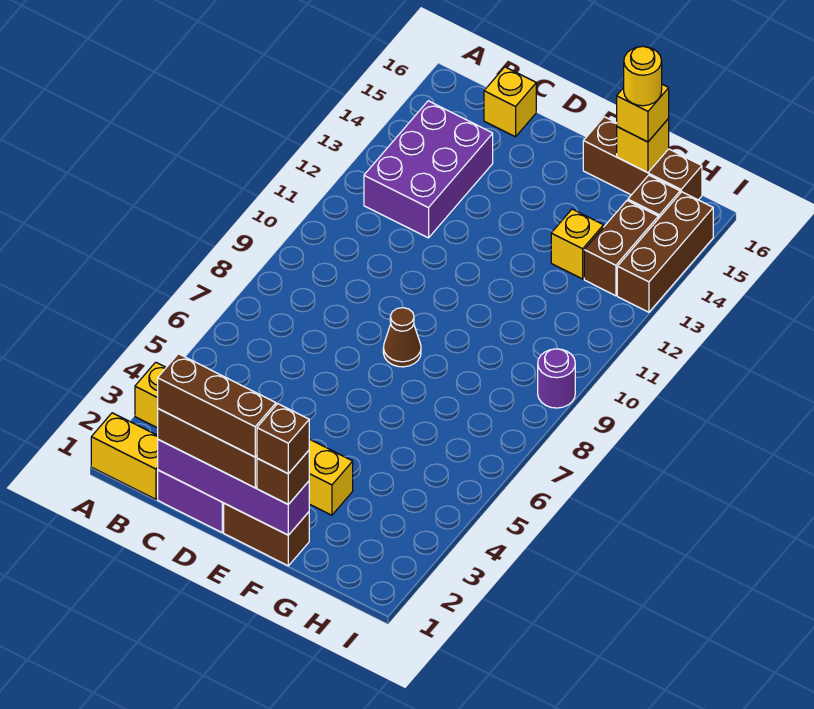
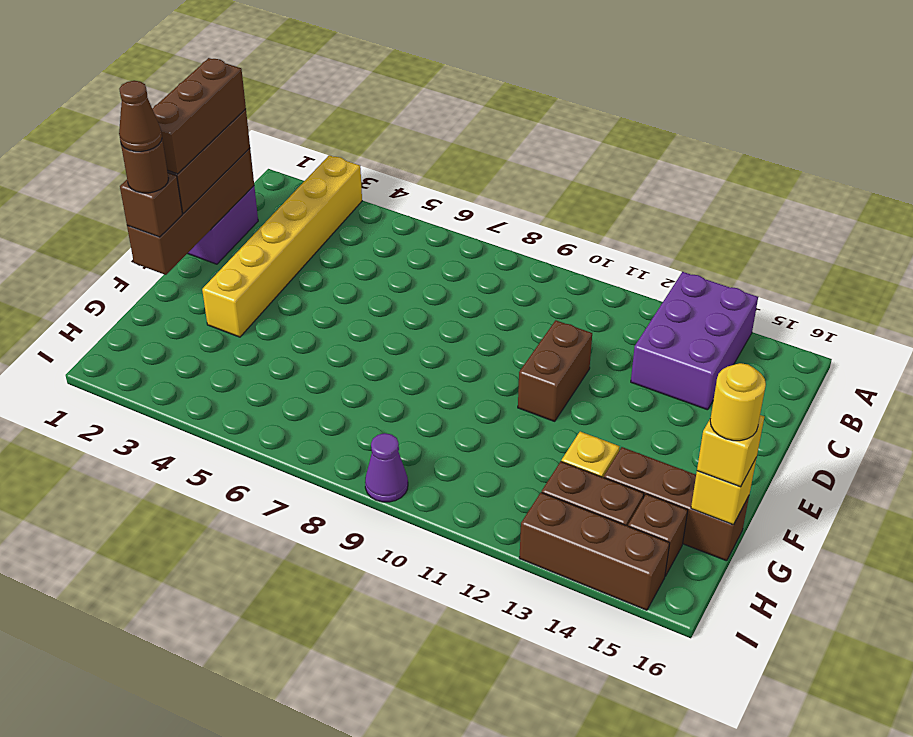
yellow brick A1:B1 level 1 -> none
purple brick B12:C14 level 1 -> purple brick A13:C14 level 1
purple brick C1:F1 level 2 -> brown brick C1:F1 level 2
yellow brick C16 level 1 -> none
brown brick E1:F1 level 1 -> brown brick D11:E11 level 1
brown cone E8 level 1 -> brown cone F1 level 5
brown brick F1 level 4 -> brown round brick F1 level 4
brown brick F16:H16 level 1 -> brown brick G14:G16 level 1
purple round brick I9 level 1 -> purple cone I9 level 1

